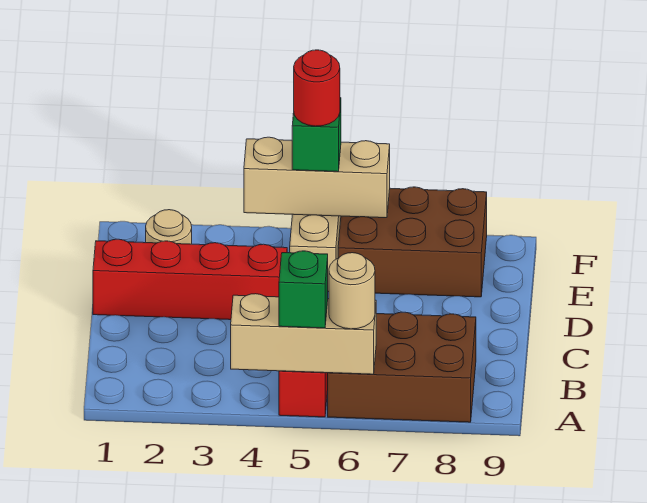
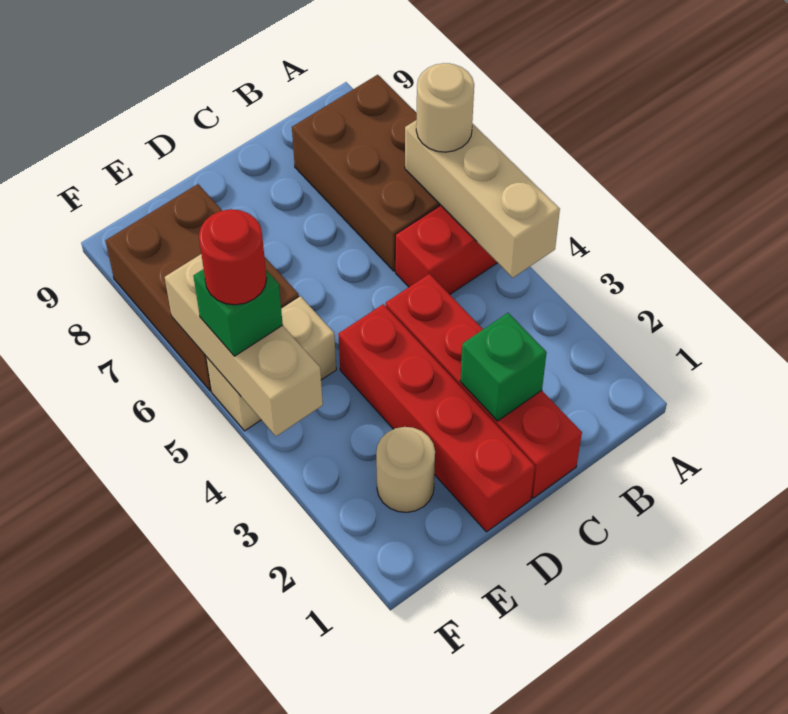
green brick A5 level 3 -> green brick C2 level 2
none -> red brick C1:C4 level 1

